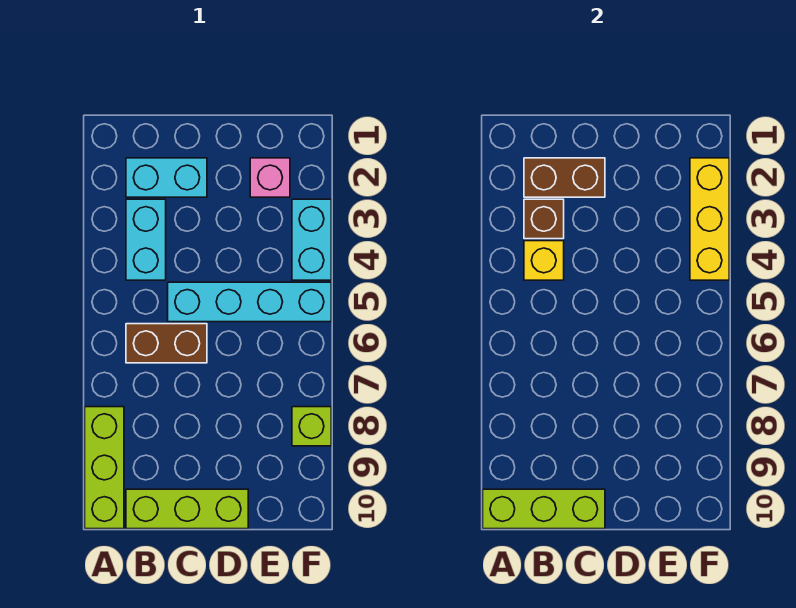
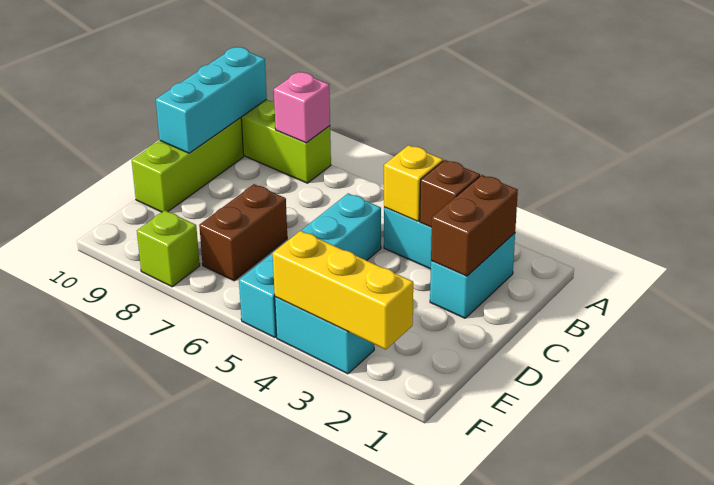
lime brick A10:C10 level 2 -> cyan brick A10:C10 level 2
brown brick B6:C6 level 1 -> brown brick D7:E7 level 1
pink brick E2 level 1 -> pink brick A8 level 2

